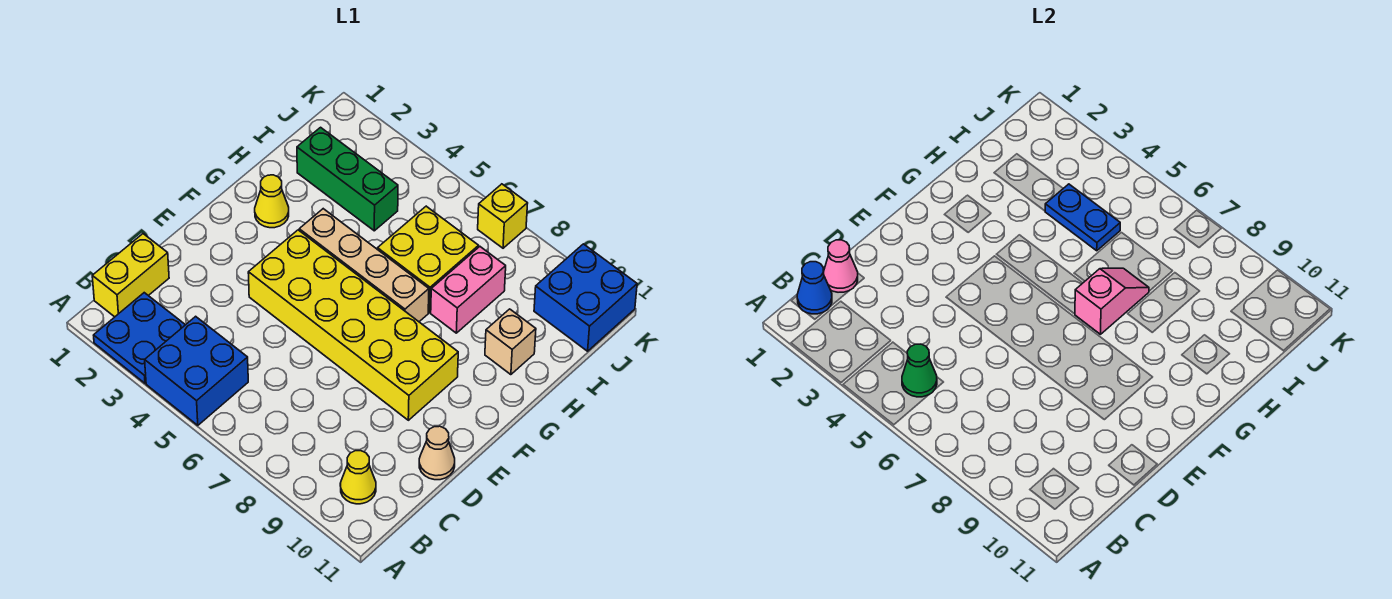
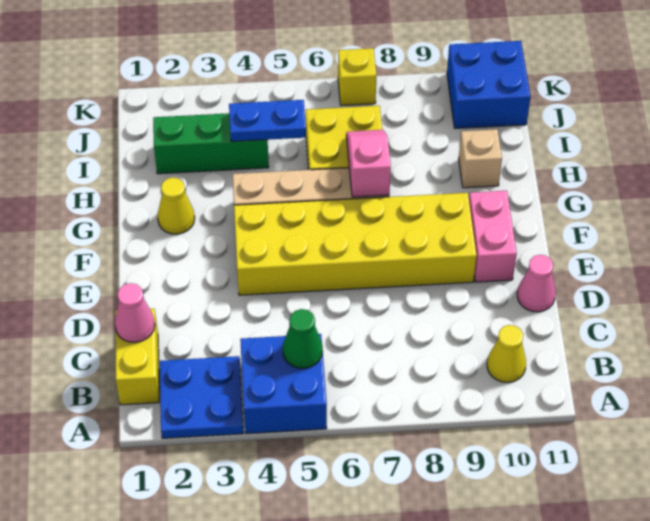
blue cone B1 level 2 -> none
tan cone D11 level 1 -> pink cone D11 level 1
pink brick H8:I8 level 1 -> pink brick E10:F10 level 1

